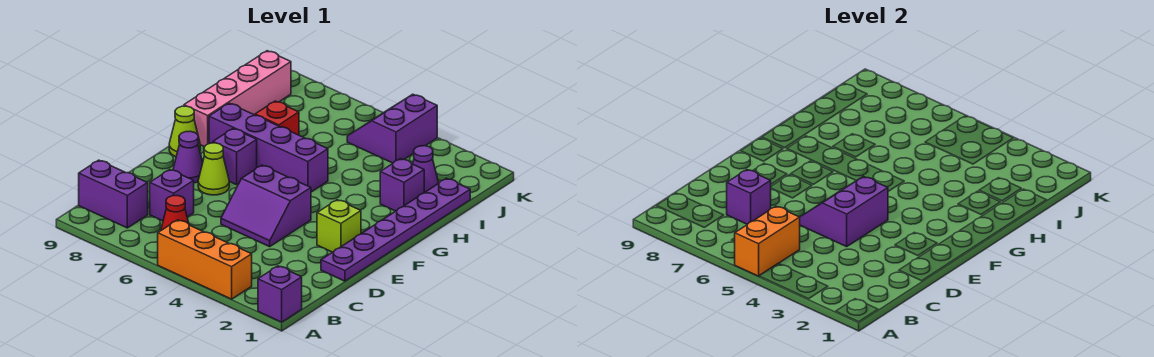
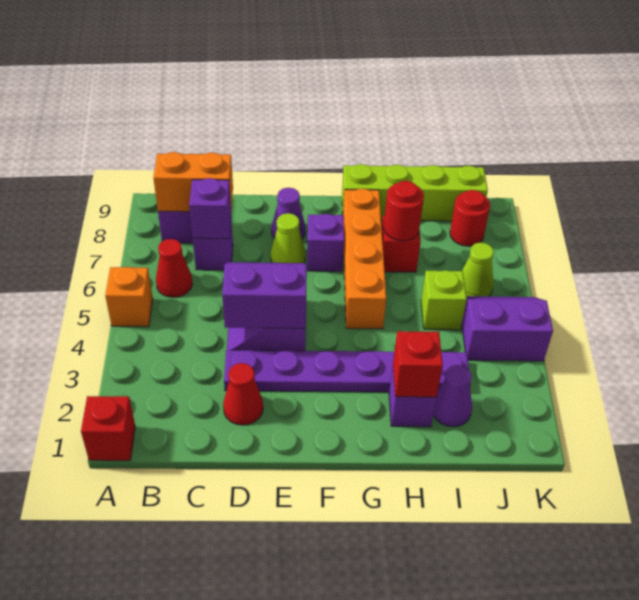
purple brick A1 level 1 -> red brick A1 level 1
orange brick A3:A5 level 1 -> orange brick A5 level 1
orange brick A5:B5 level 2 -> orange brick B8:C8 level 2
purple plate D1:I1 level 1 -> purple plate D3:I3 level 1
none -> red cone D2 level 1
lime brick E2 level 1 -> lime brick I5 level 1
lime cone F9 level 1 -> lime cone J6 level 1
purple brick G5:G8 level 1 -> orange brick G5:G8 level 1
pink brick G9:J9 level 1 -> lime brick G9:J9 level 1
none -> red brick H2 level 2
none -> red round brick H7 level 2
none -> red round brick J8 level 1

